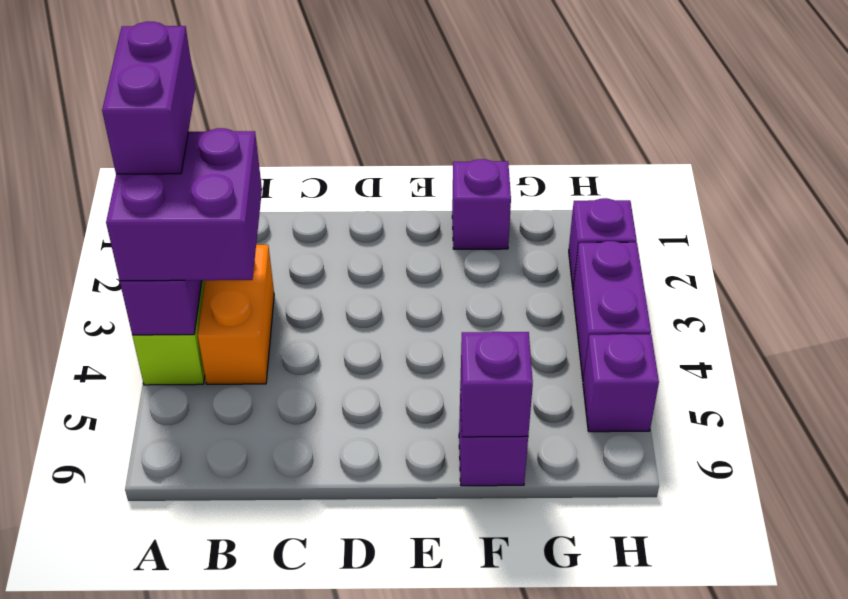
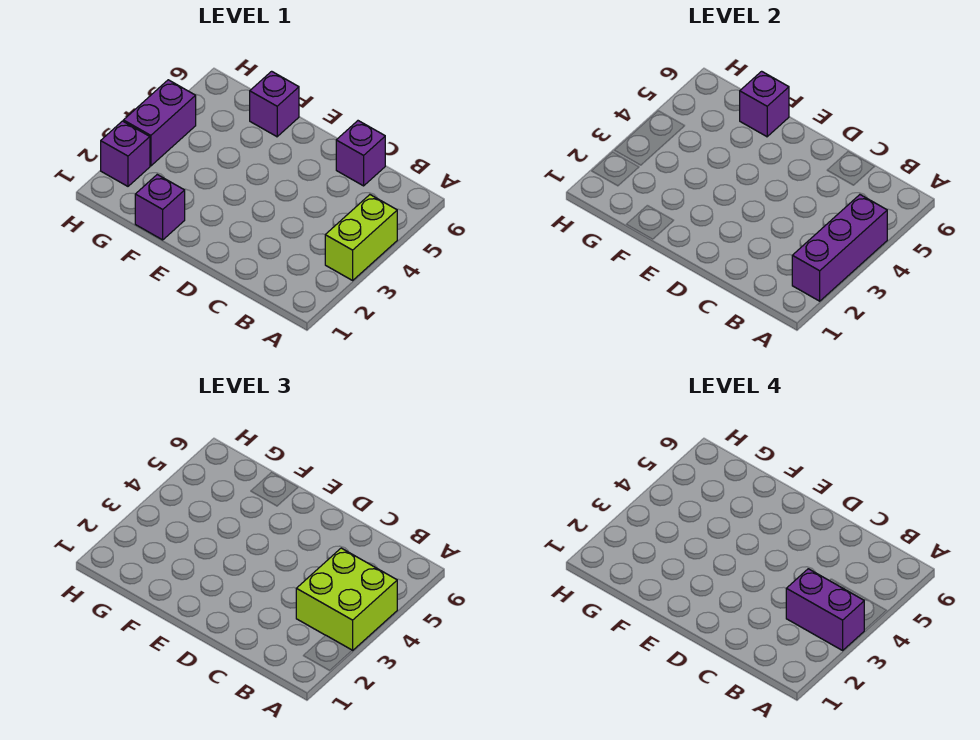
purple brick A2:A3 level 4 -> purple brick A3:B3 level 4
purple brick A3:B4 level 3 -> lime brick A3:B4 level 3
orange brick B3:B4 level 1 -> none
purple brick H5 level 1 -> purple brick C6 level 1

